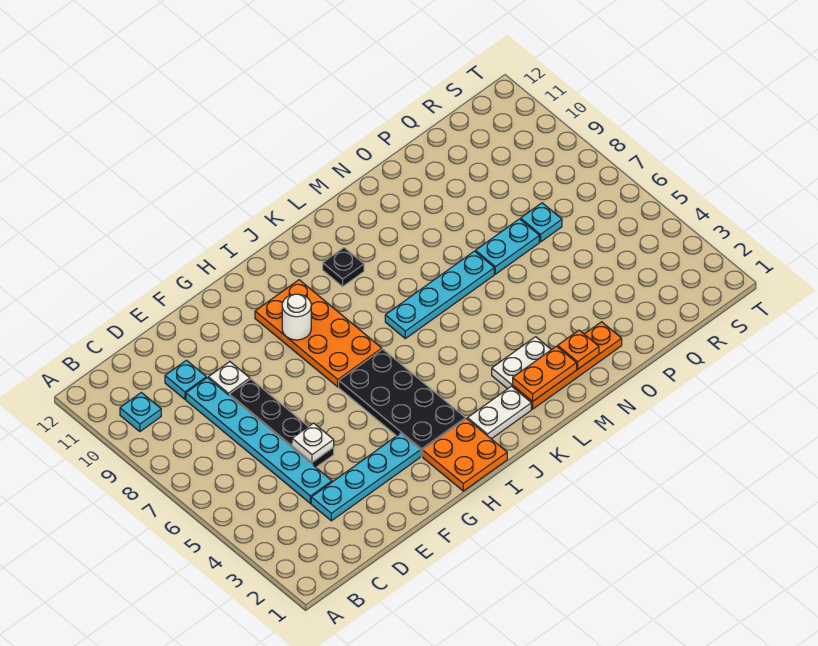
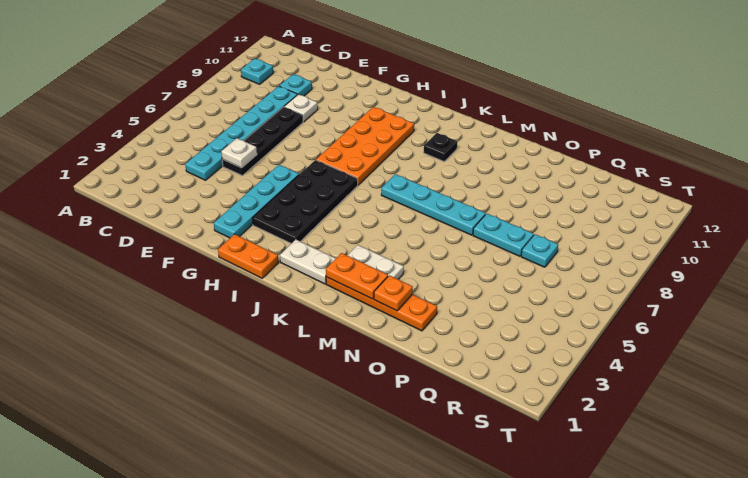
cyan plate D3:G3 level 1 -> cyan plate G2:G5 level 1
orange plate H1:I2 level 1 -> orange plate H1:I1 level 1
white round brick H9 level 2 -> none

